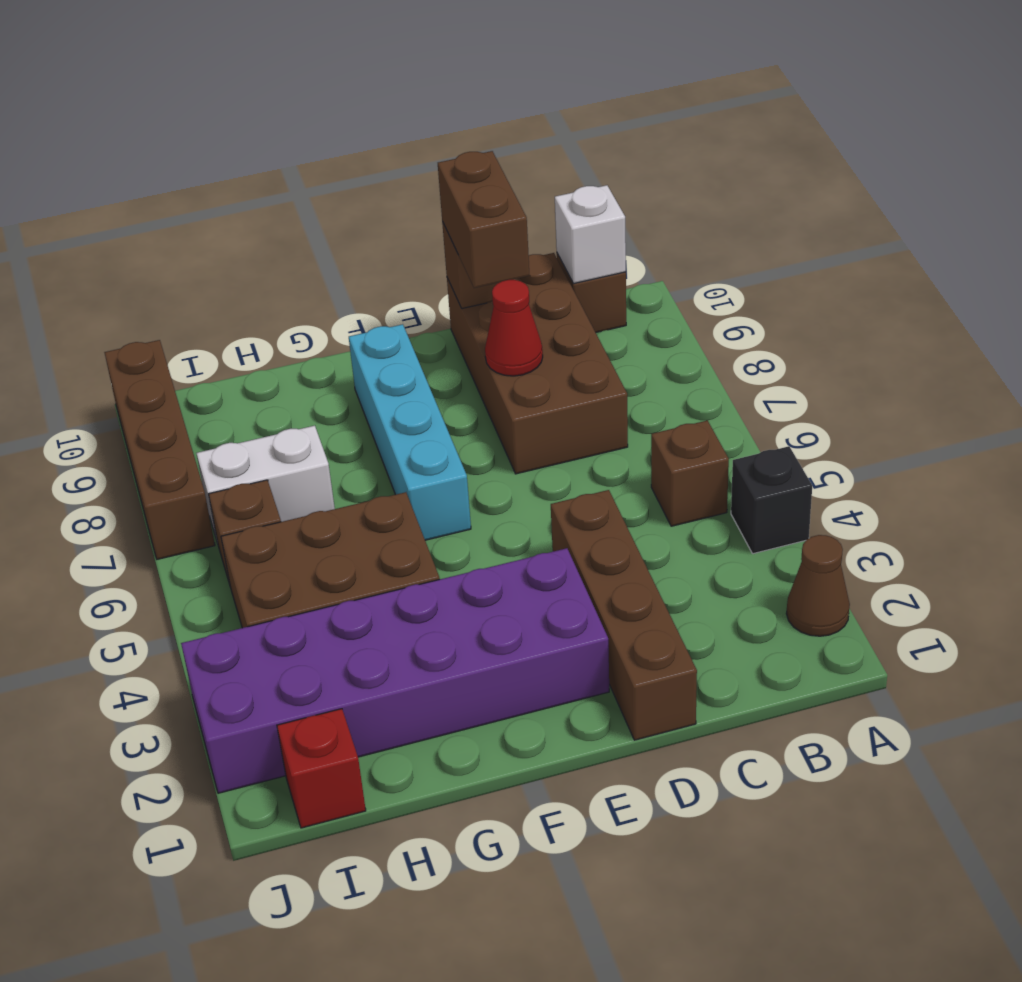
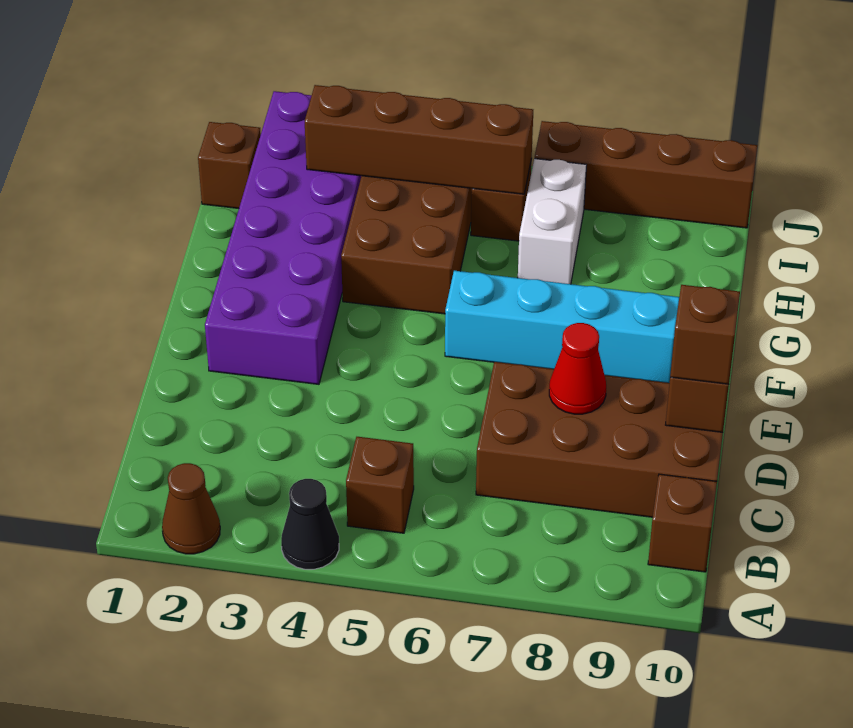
black brick A4 level 1 -> black cone A4 level 1
white brick B10 level 2 -> none
brown brick D1:D4 level 1 -> brown brick I3:I6 level 2
brown brick D9:D10 level 3 -> brown brick D10 level 3
red brick I1 level 1 -> brown brick I1 level 1

